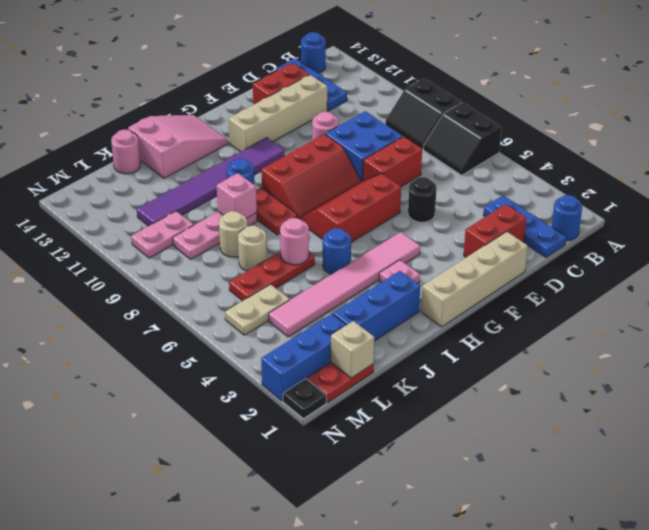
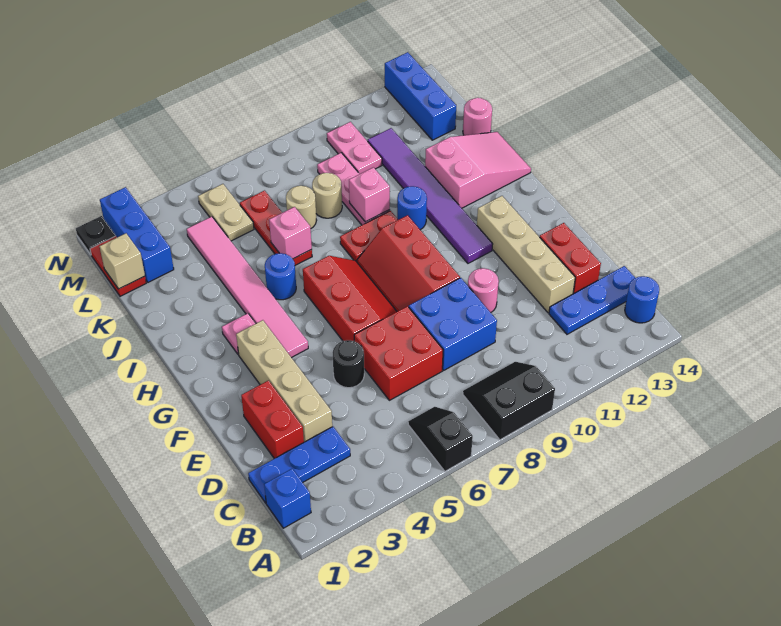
black slope A6:B7 level 1 top A -> black slope A6:B6 level 1 top A
blue round brick B1 level 1 -> blue brick B1 level 1
red brick D7:E7 level 1 -> red brick D6:E7 level 1
tan brick E1:H1 level 1 -> tan brick D3:G3 level 1
pink slope H13:J14 level 1 top J -> pink slope I12:J14 level 1 top 12
blue brick I2:K2 level 1 -> blue brick L13:N13 level 1
pink round brick J6 level 2 -> pink brick J6 level 2

